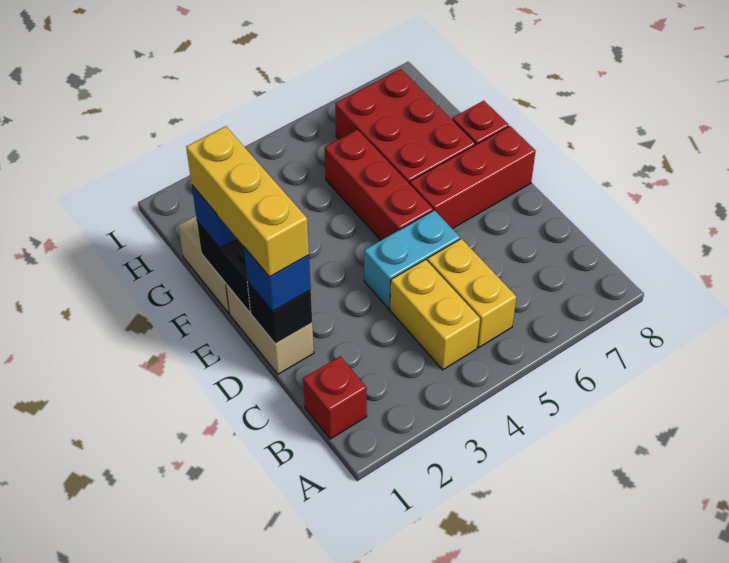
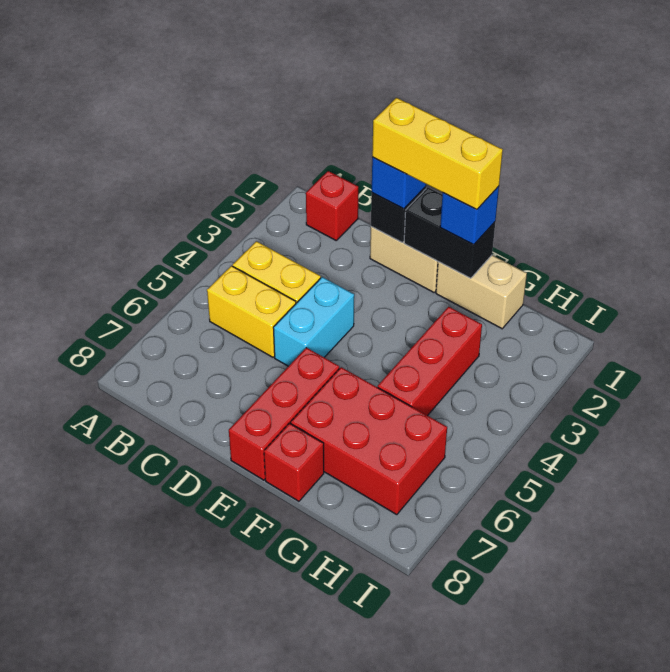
red brick E5:G5 level 1 -> red brick G3:G5 level 1

